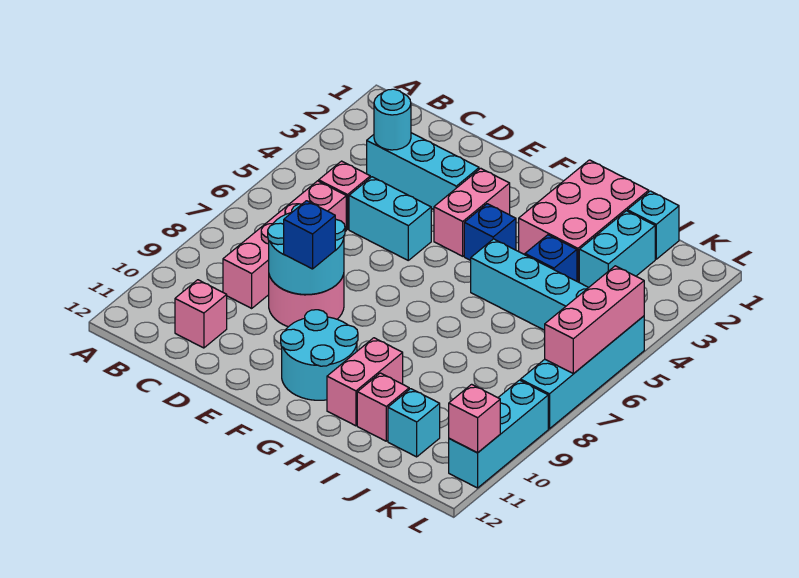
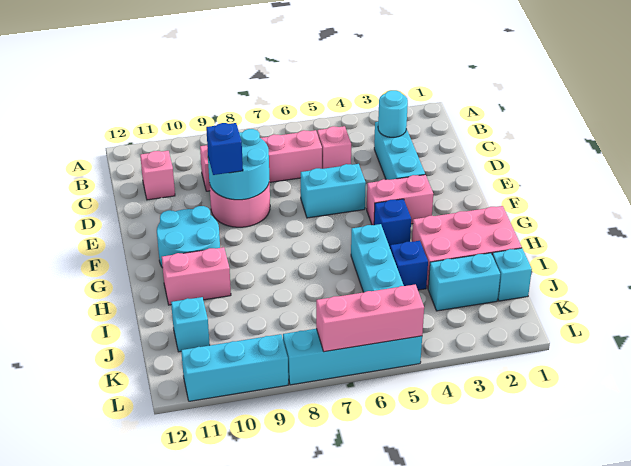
cyan brick D5:E5 level 1 -> cyan brick E5:E6 level 1
pink brick I11 level 1 -> none
pink brick L11 level 2 -> none

